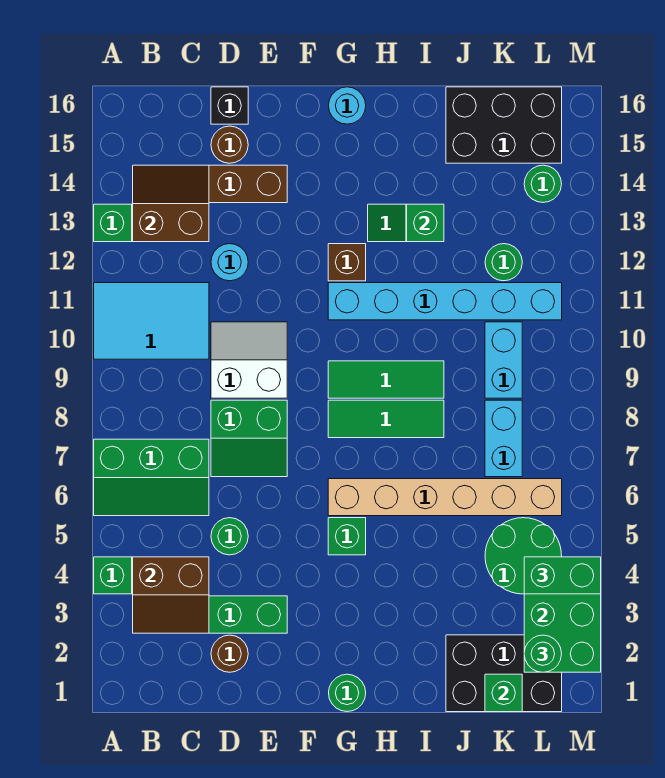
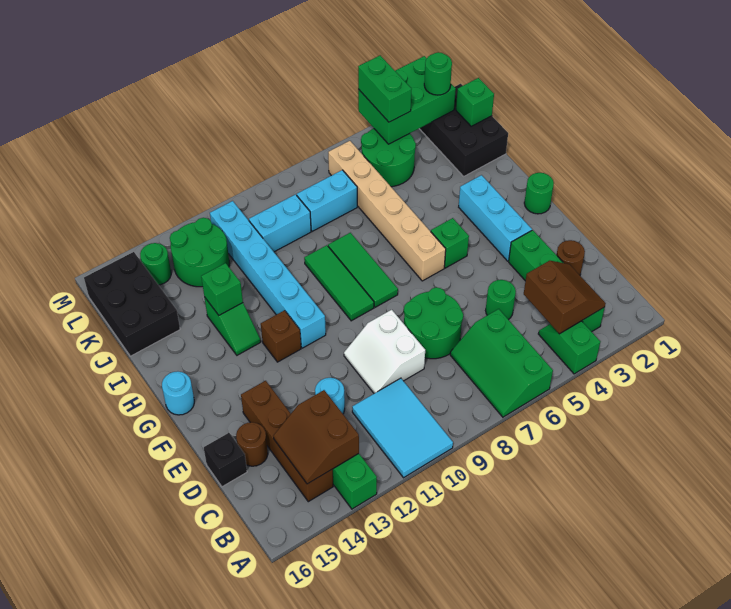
green slope A6:C7 level 1 top 7 -> green slope A6:C7 level 1 top 6
green slope D7:E8 level 1 top 8 -> green round brick D7:E8 level 1
none -> cyan brick F3:H3 level 1
green round brick K12 level 1 -> green round brick K12:L13 level 1

